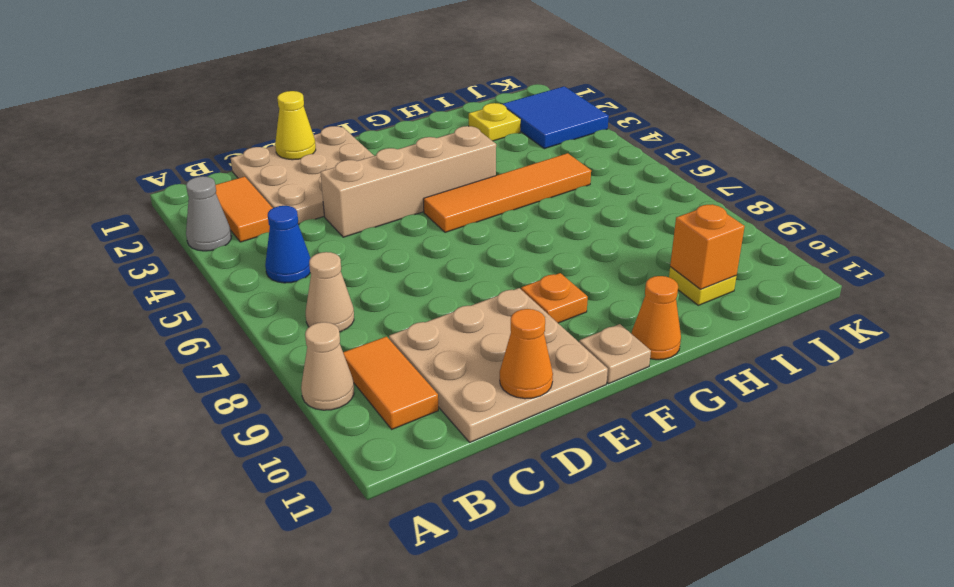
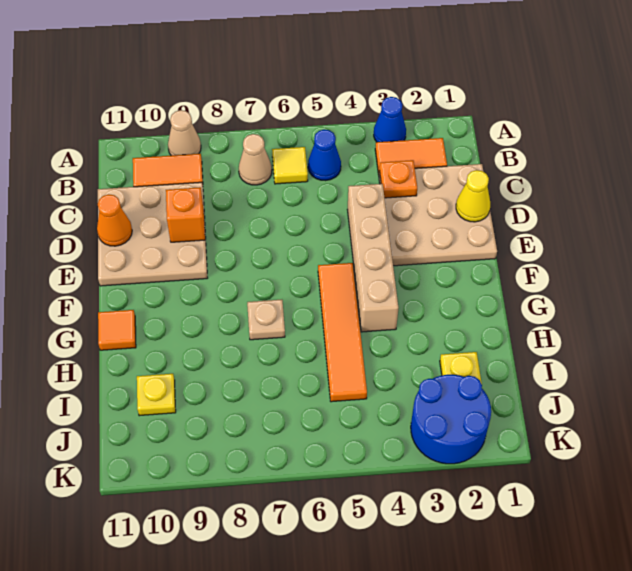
grey cone A3 level 1 -> blue cone A3 level 1
none -> yellow tile B6 level 1
orange plate F9 level 1 -> orange plate C3 level 2
tan plate F11 level 1 -> tan plate G7 level 1
orange cone G11 level 1 -> orange tile G11 level 1
orange brick I10 level 2 -> orange brick D9 level 2
blue tile J2:K3 level 1 -> blue round brick J2:K3 level 1

